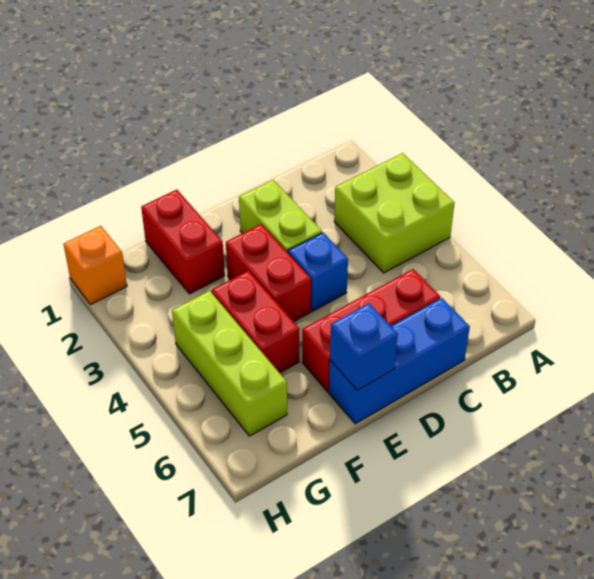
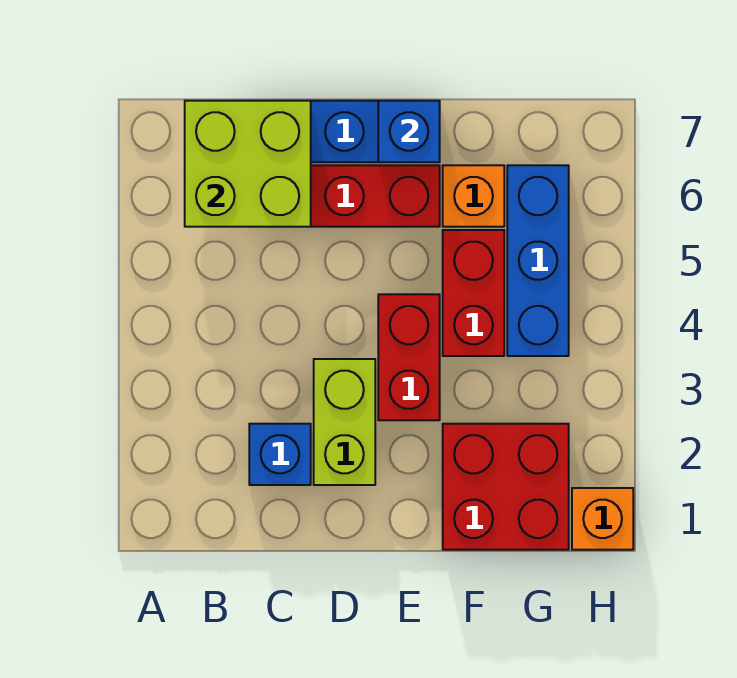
lime brick A3:B4 level 1 -> lime brick B6:C7 level 2
blue brick D4 level 1 -> blue brick C2 level 1
red brick F1:F2 level 1 -> red brick F1:G2 level 1
none -> orange brick F6 level 1
lime brick G4:G6 level 1 -> blue brick G4:G6 level 1

